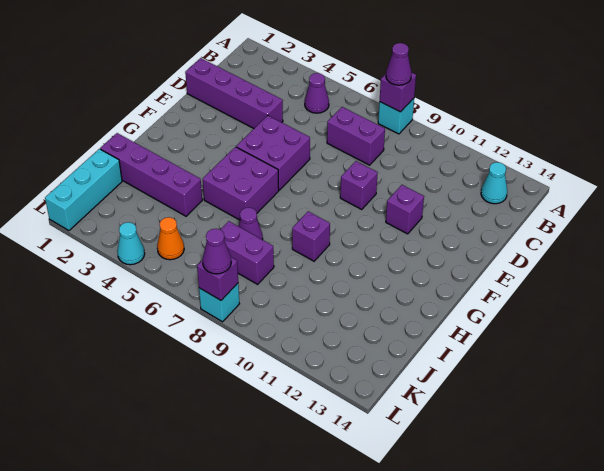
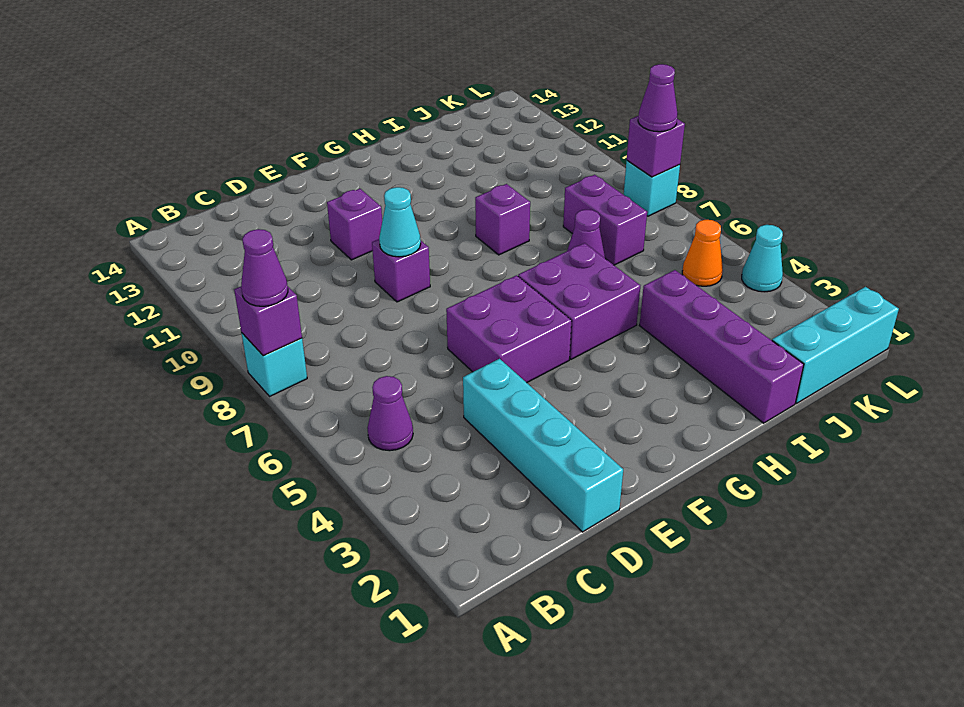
cyan cone B13 level 1 -> cyan cone E9 level 2
purple brick C7:C8 level 1 -> none
purple brick D1:D4 level 1 -> cyan brick D1:D4 level 1

